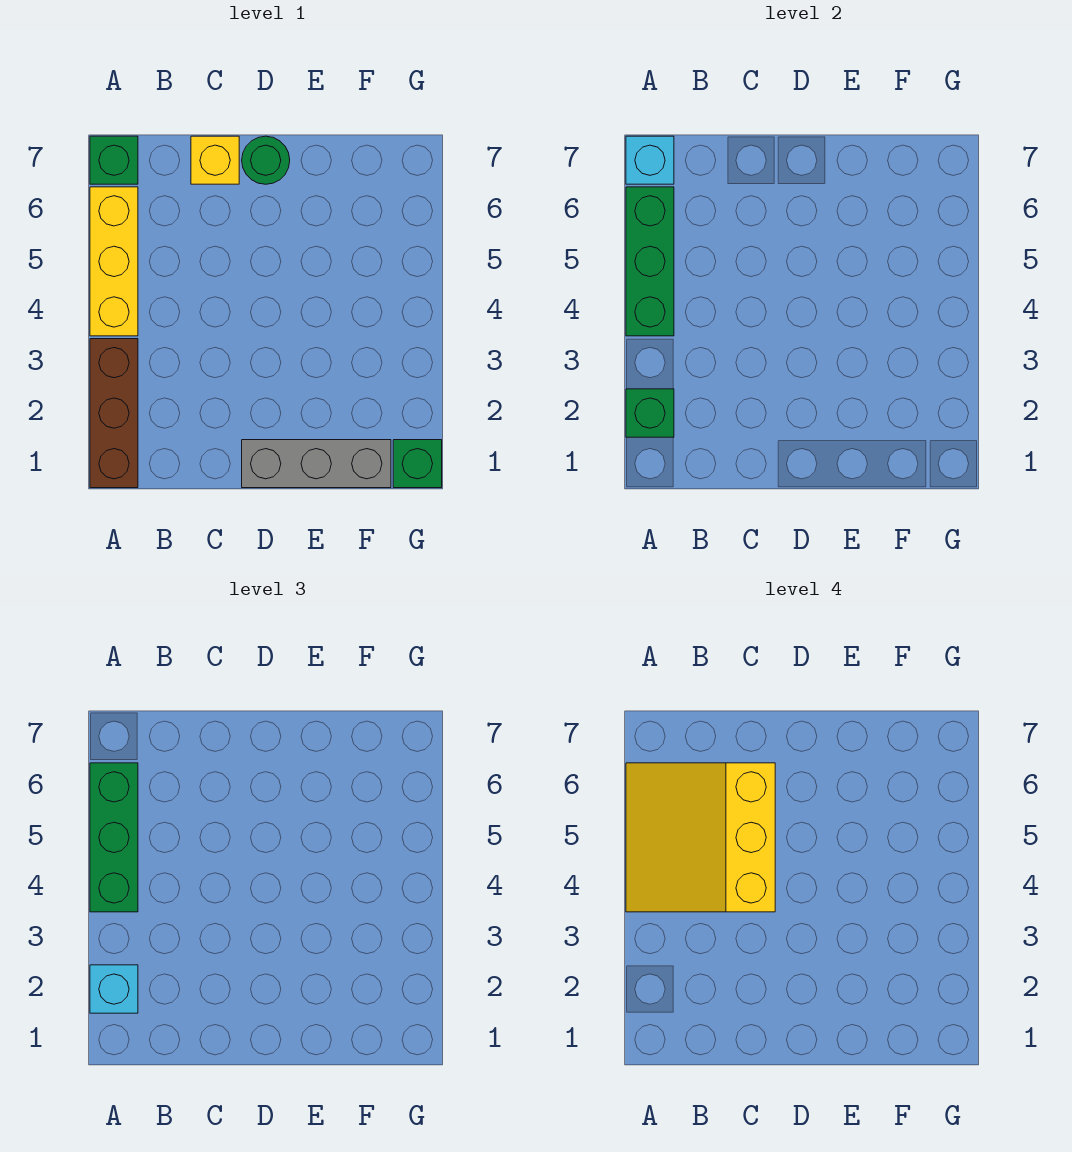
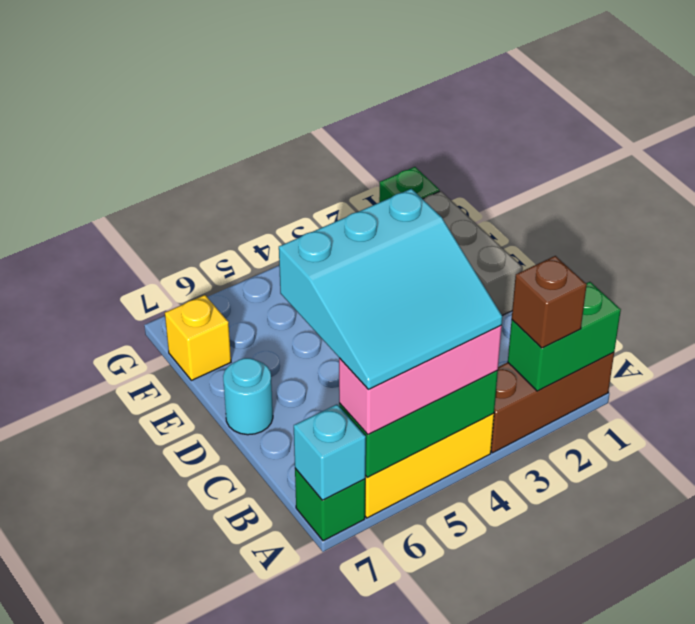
green brick A2 level 2 -> green brick A1:A2 level 2
cyan brick A2 level 3 -> brown brick A2 level 3
green brick A4:A6 level 3 -> pink brick A4:A6 level 3
yellow slope A4:C6 level 4 top C -> cyan slope A4:C6 level 4 top C
yellow brick C7 level 1 -> yellow brick F7 level 1
green round brick D7 level 1 -> cyan round brick D7 level 1

